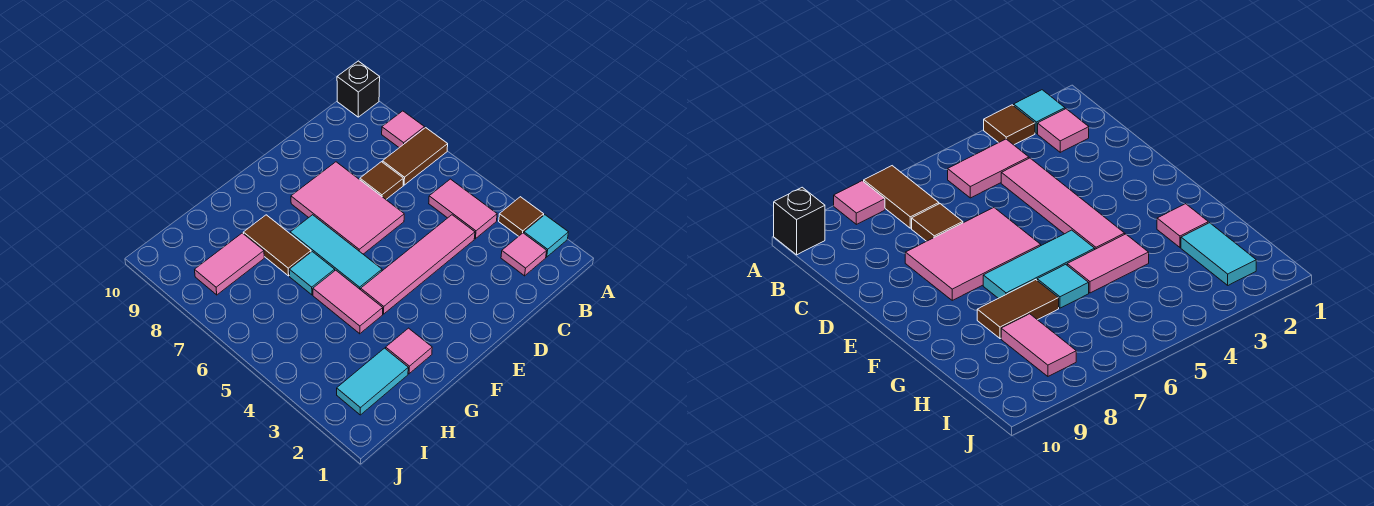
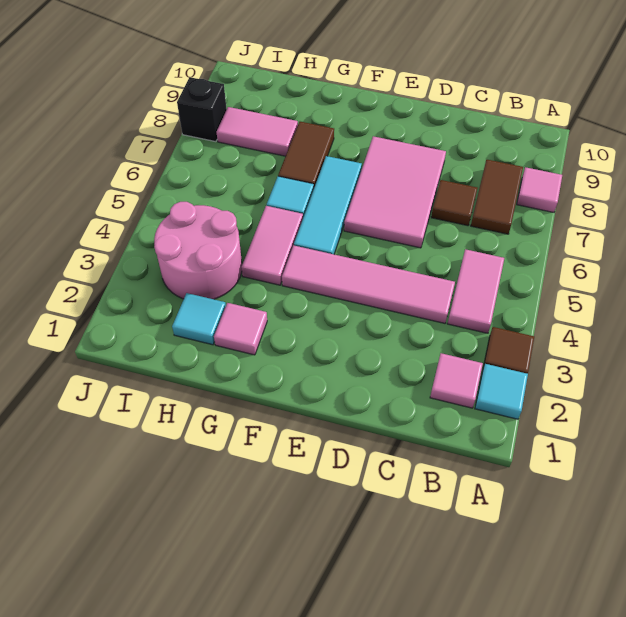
brown tile A7:B7 level 1 -> brown tile B7:B8 level 1
black brick A10 level 1 -> black brick J8 level 1
cyan tile H2:I2 level 1 -> cyan tile H2 level 1
none -> pink round brick H3:I4 level 1

